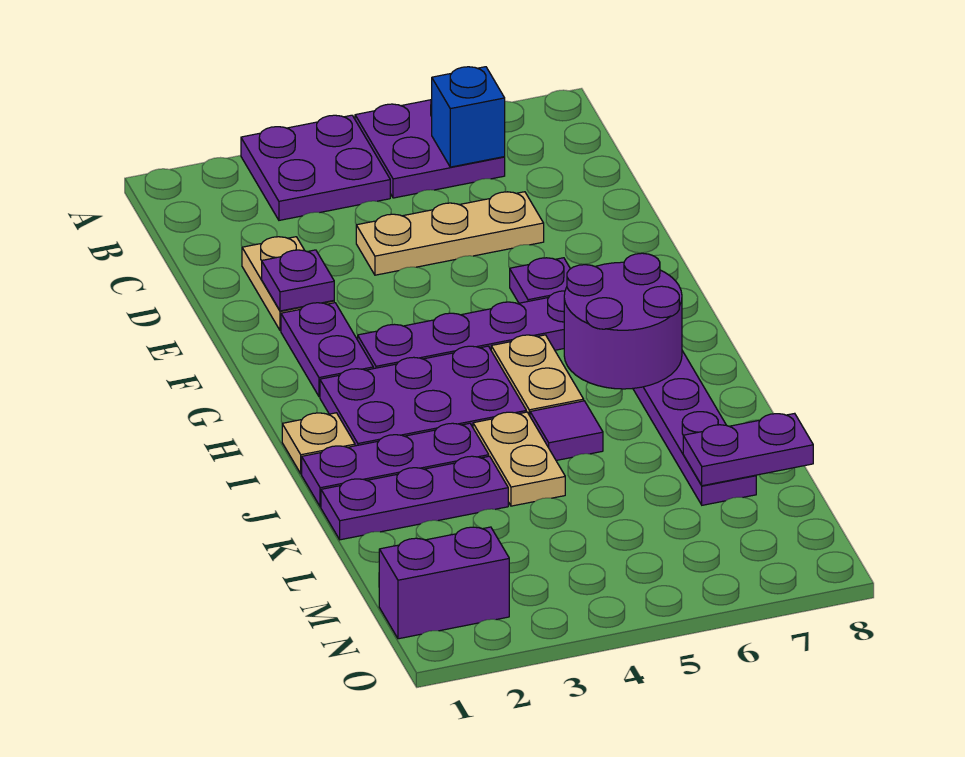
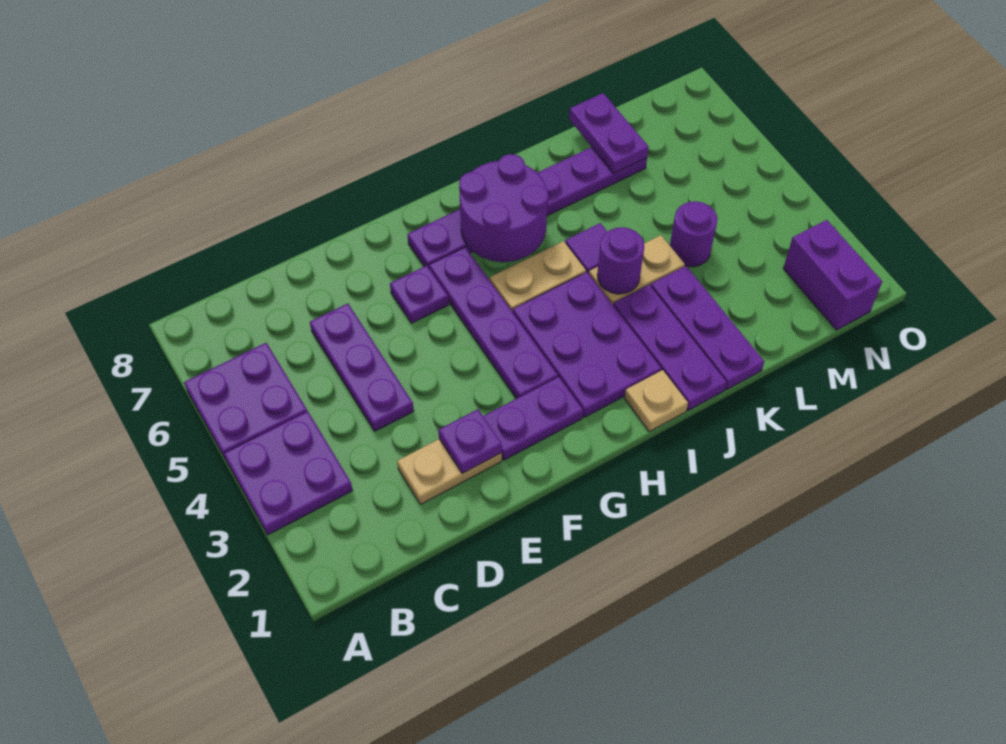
blue brick B6 level 2 -> none
tan plate D4:D6 level 1 -> purple plate D4:D6 level 1
none -> purple round brick J4 level 2
none -> purple round brick L4 level 1

